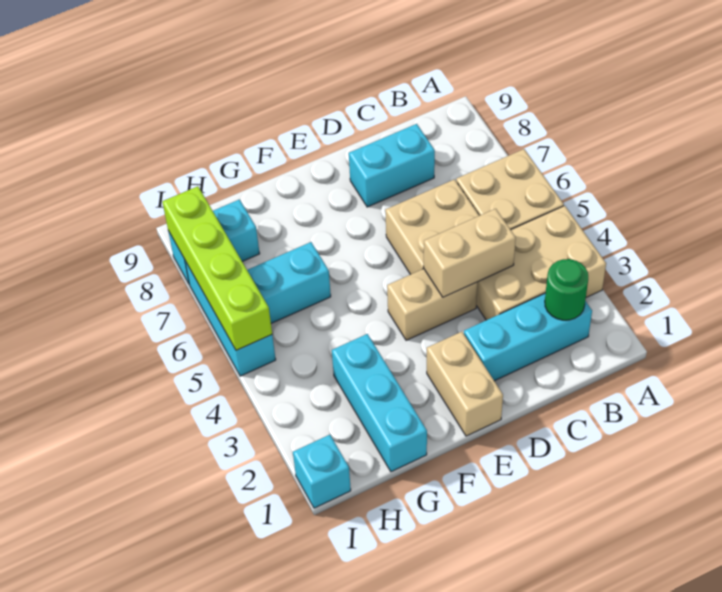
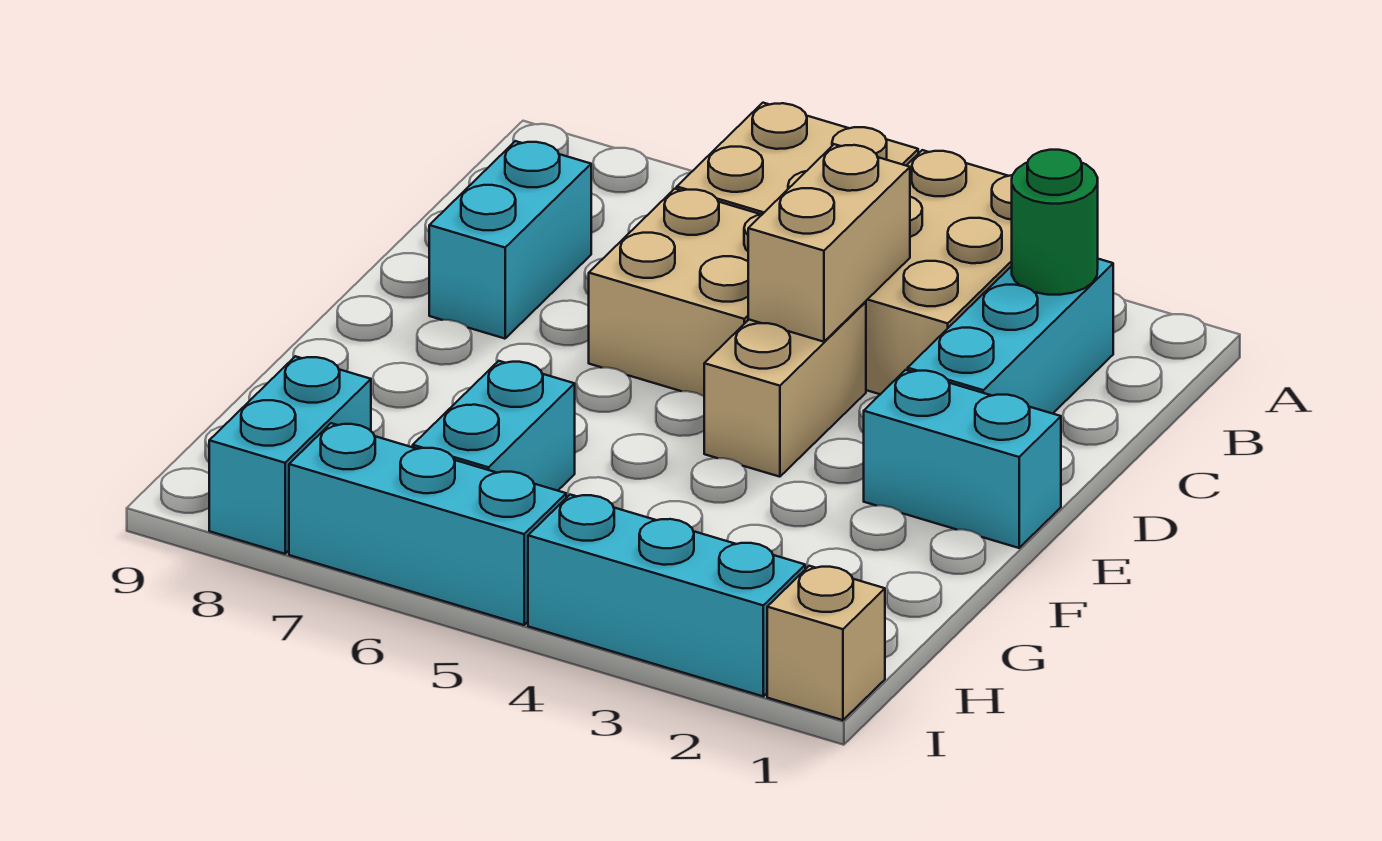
tan brick E1:E2 level 1 -> cyan brick E1:E2 level 1
cyan brick G1:G3 level 1 -> cyan brick I2:I4 level 1
cyan brick I1 level 1 -> tan brick I1 level 1
lime brick I5:I8 level 2 -> none

